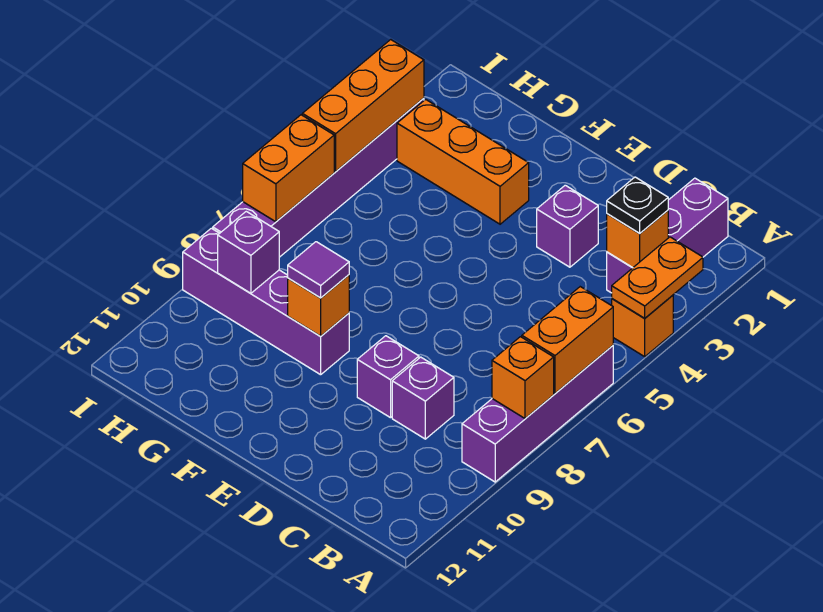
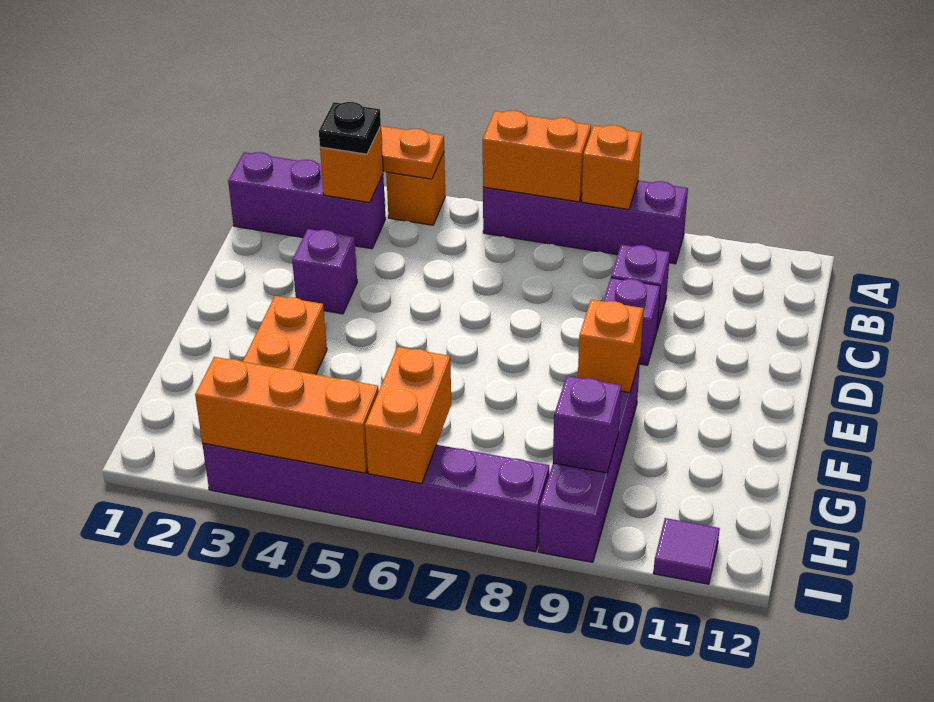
purple tile F9 level 3 -> purple tile I11 level 1
orange brick I6:I7 level 2 -> orange brick H6:I6 level 2

